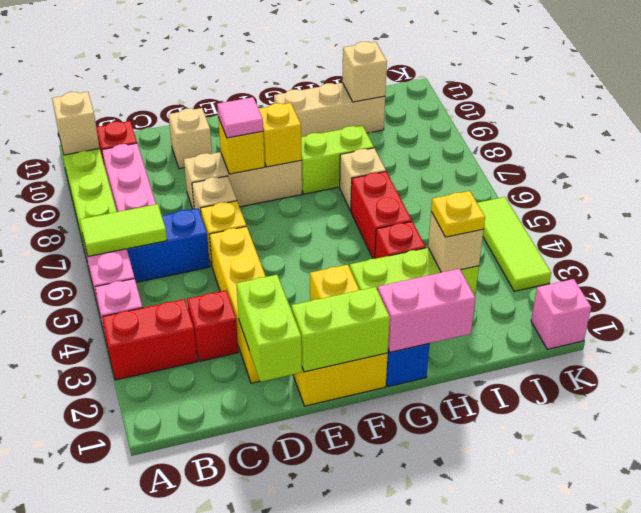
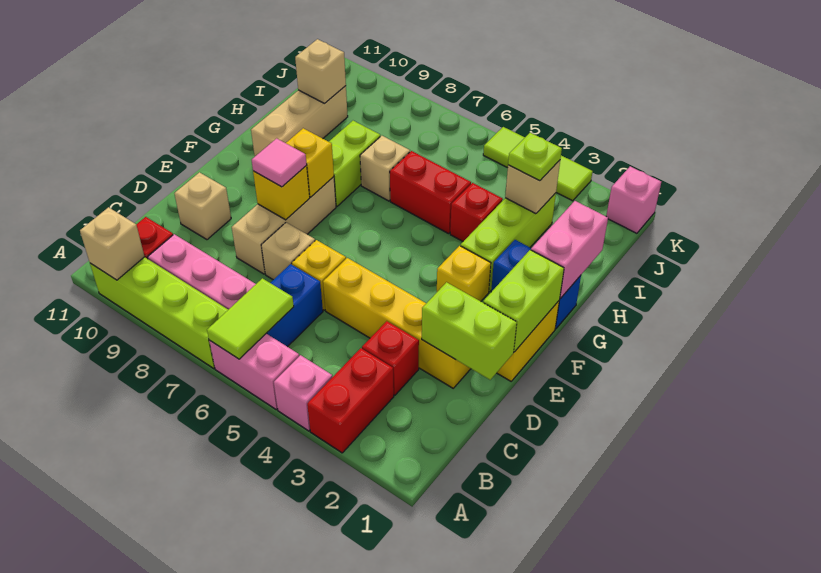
yellow plate I3 level 3 -> lime plate I3 level 3

